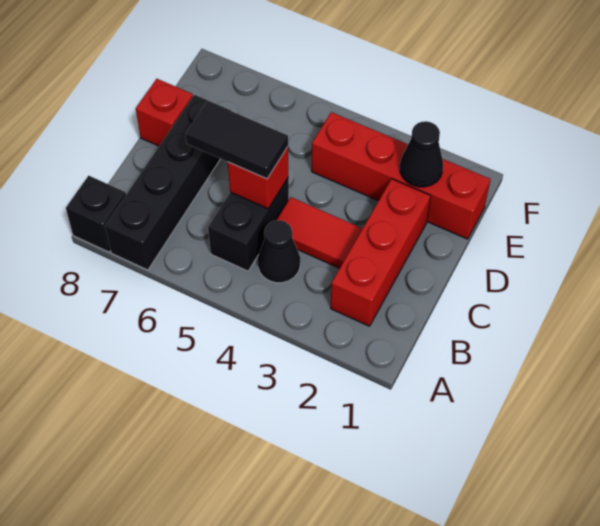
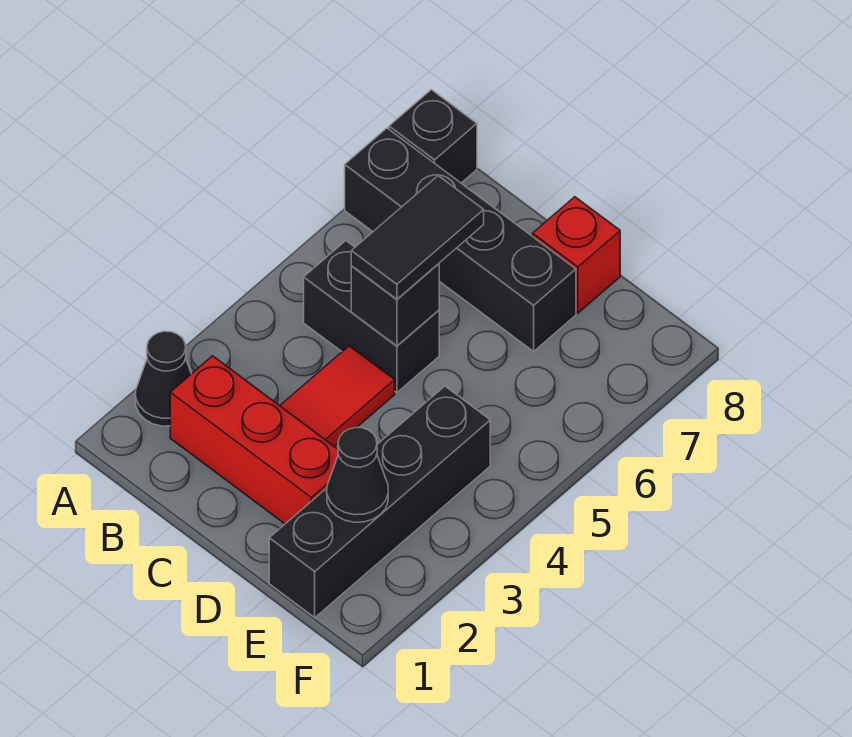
black cone B4 level 1 -> black cone A2 level 1
red brick C5 level 2 -> black brick C5 level 2
red brick E1:E4 level 1 -> black brick E1:E4 level 1

